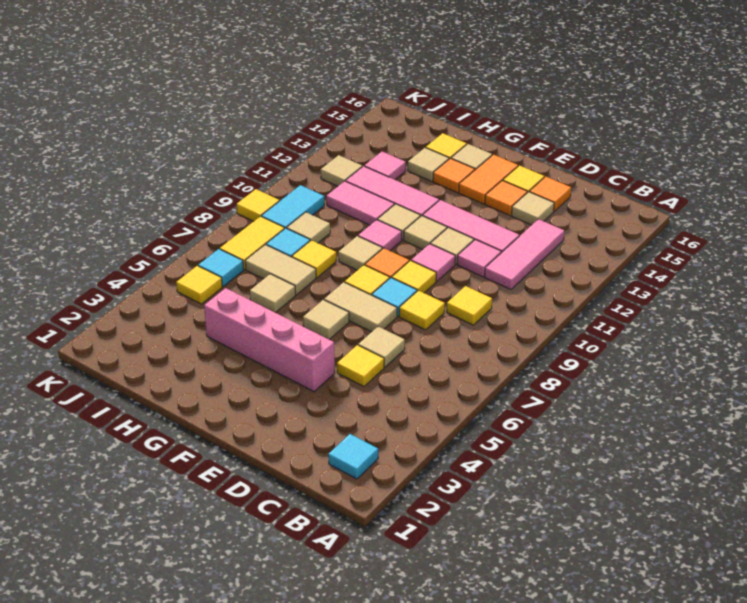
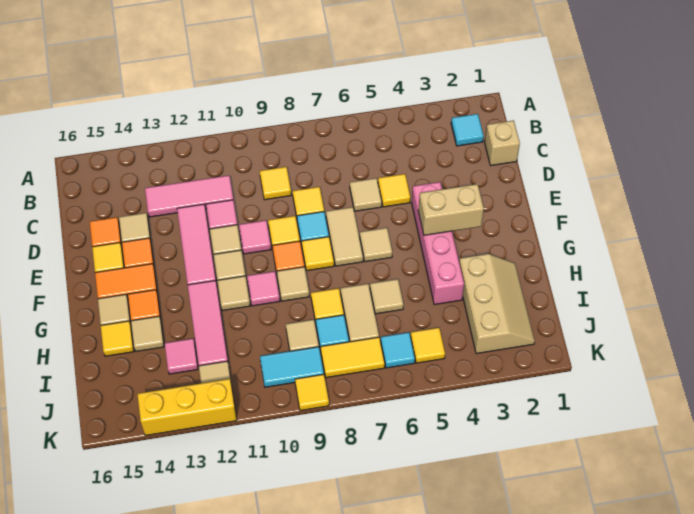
none -> tan brick C1 level 1
none -> tan brick F3:F4 level 2
none -> tan slope H2:J3 level 1 top 3
pink tile H11:I11 level 1 -> none
none -> yellow brick K12:K14 level 1

